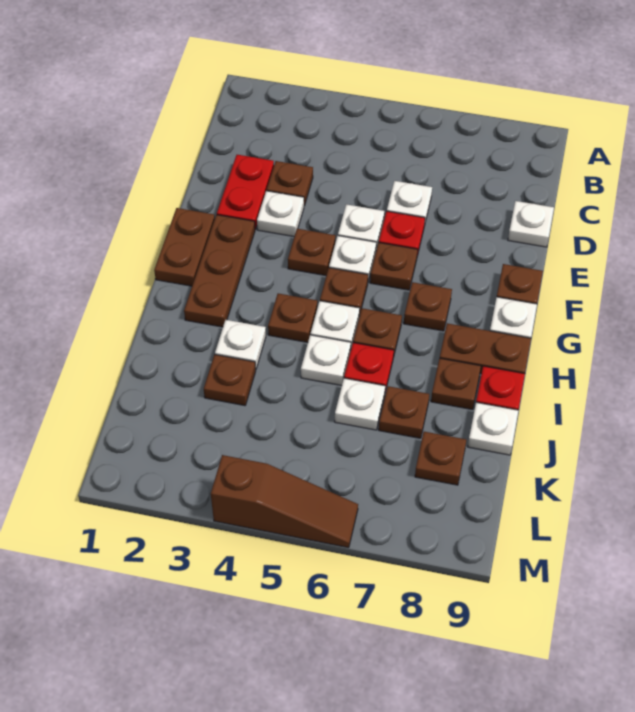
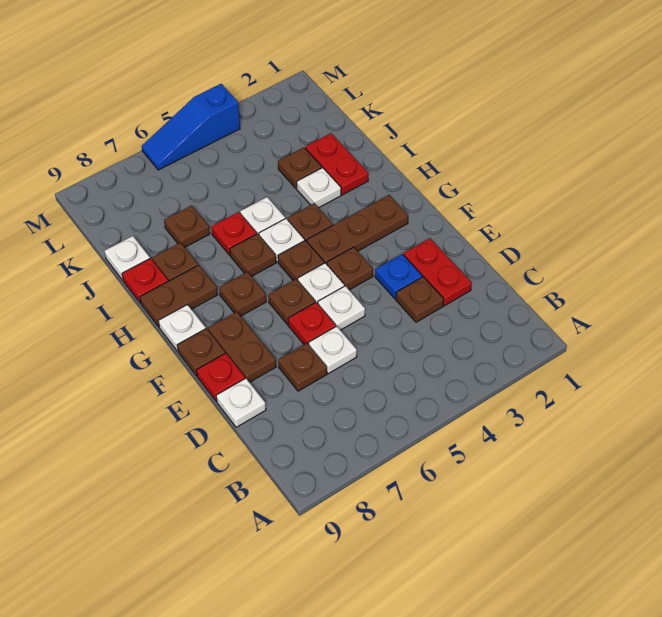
white plate E3 level 1 -> blue plate E3 level 1
none -> red plate E9 level 1
brown plate F1:G1 level 1 -> brown plate E8:F8 level 1
brown plate F2:H2 level 1 -> brown plate G2:G4 level 1
none -> red plate I2:J2 level 1
white plate J6 level 1 -> none
brown plate K8 level 1 -> brown plate D7 level 1
brown slope M4:M6 level 1 top 4 -> blue slope M4:M6 level 1 top 4

